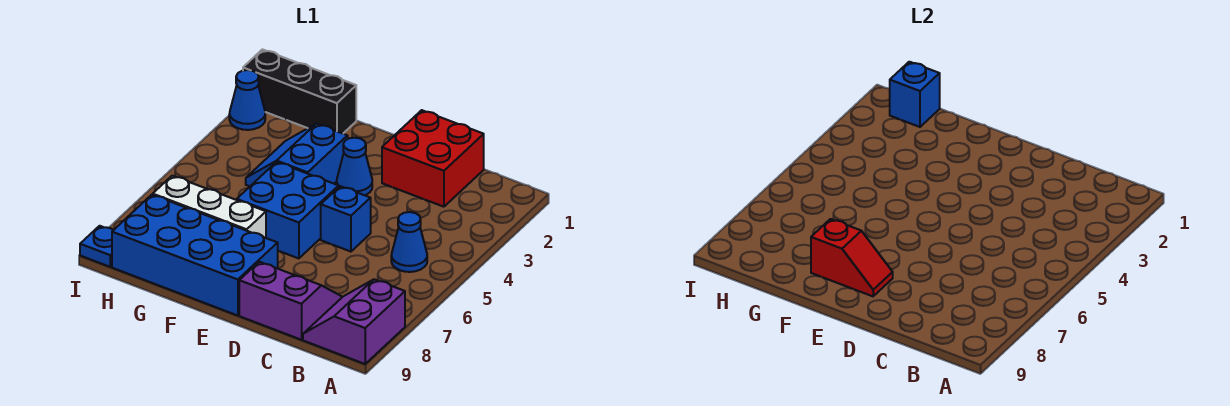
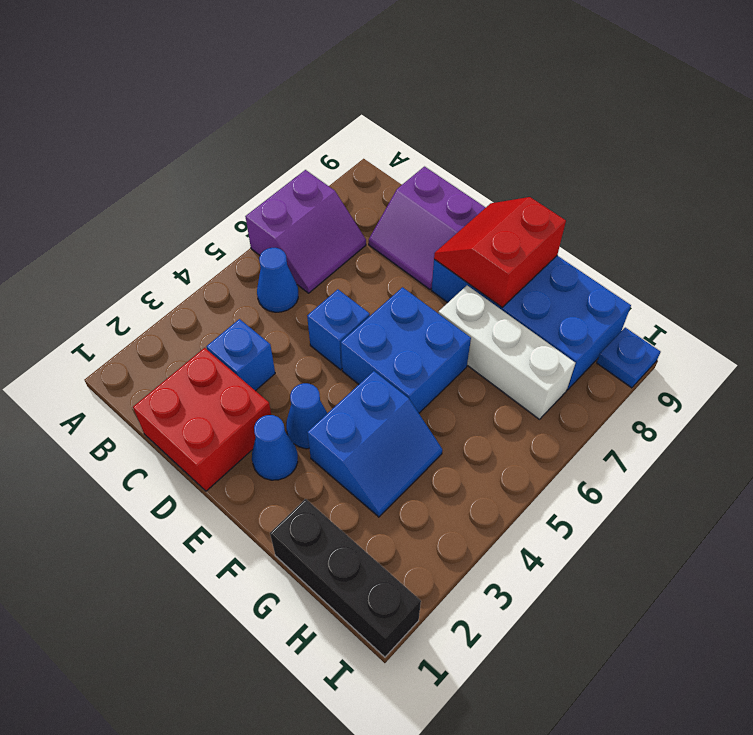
purple slope A8:B9 level 1 top A -> purple slope A6:B7 level 1 top A
red slope E8:F8 level 2 top F -> red slope E8:F9 level 2 top F
blue brick H1 level 2 -> blue brick C3 level 1
blue cone I2 level 1 -> blue cone E2 level 1

